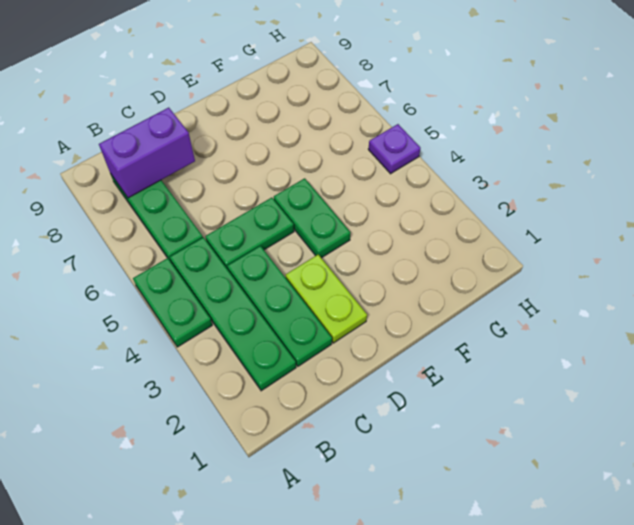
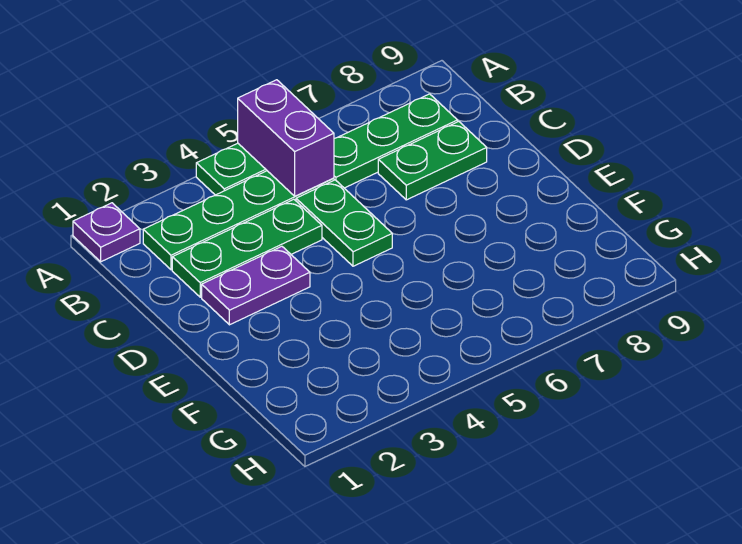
purple brick B8:C8 level 2 -> purple brick A5:B5 level 2
lime plate D2:D3 level 1 -> purple plate D2:D3 level 1
green plate E4:E5 level 1 -> green plate C7:C8 level 1
purple plate H5 level 1 -> purple plate A1 level 1

